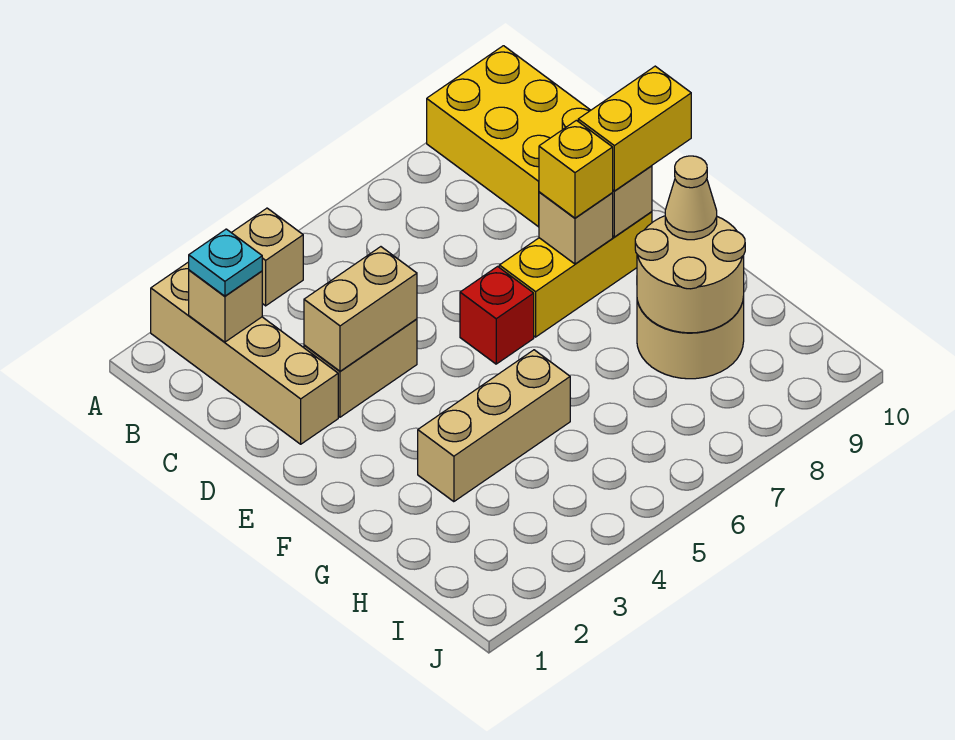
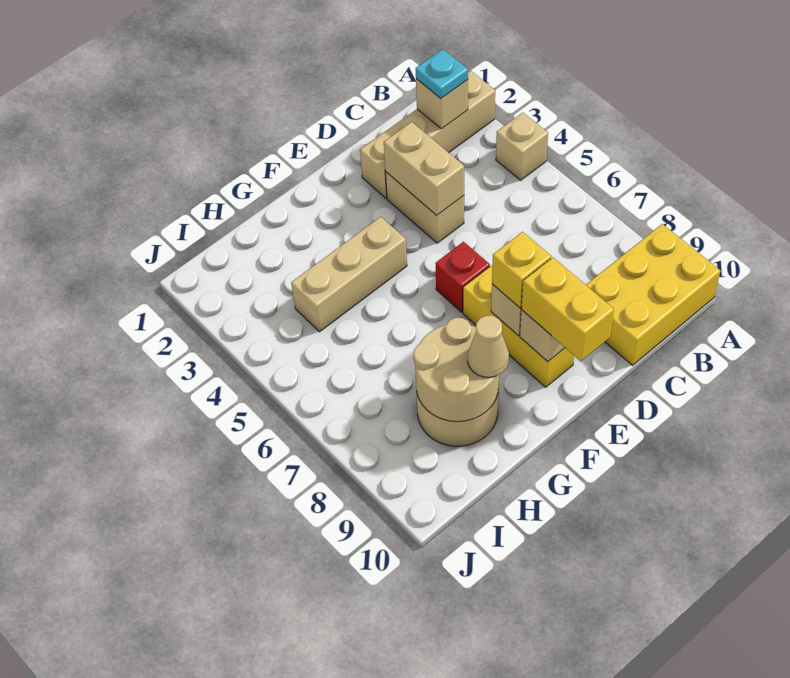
tan brick G3:G5 level 1 -> tan brick F4:H4 level 1

